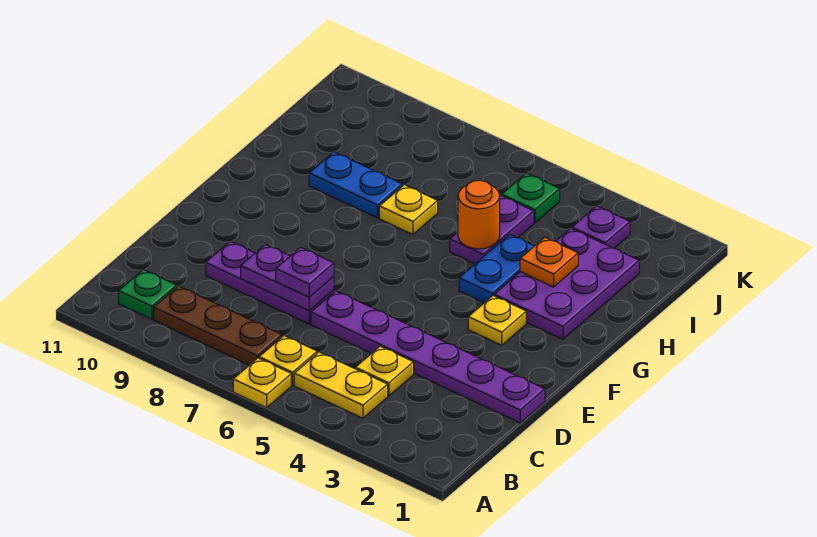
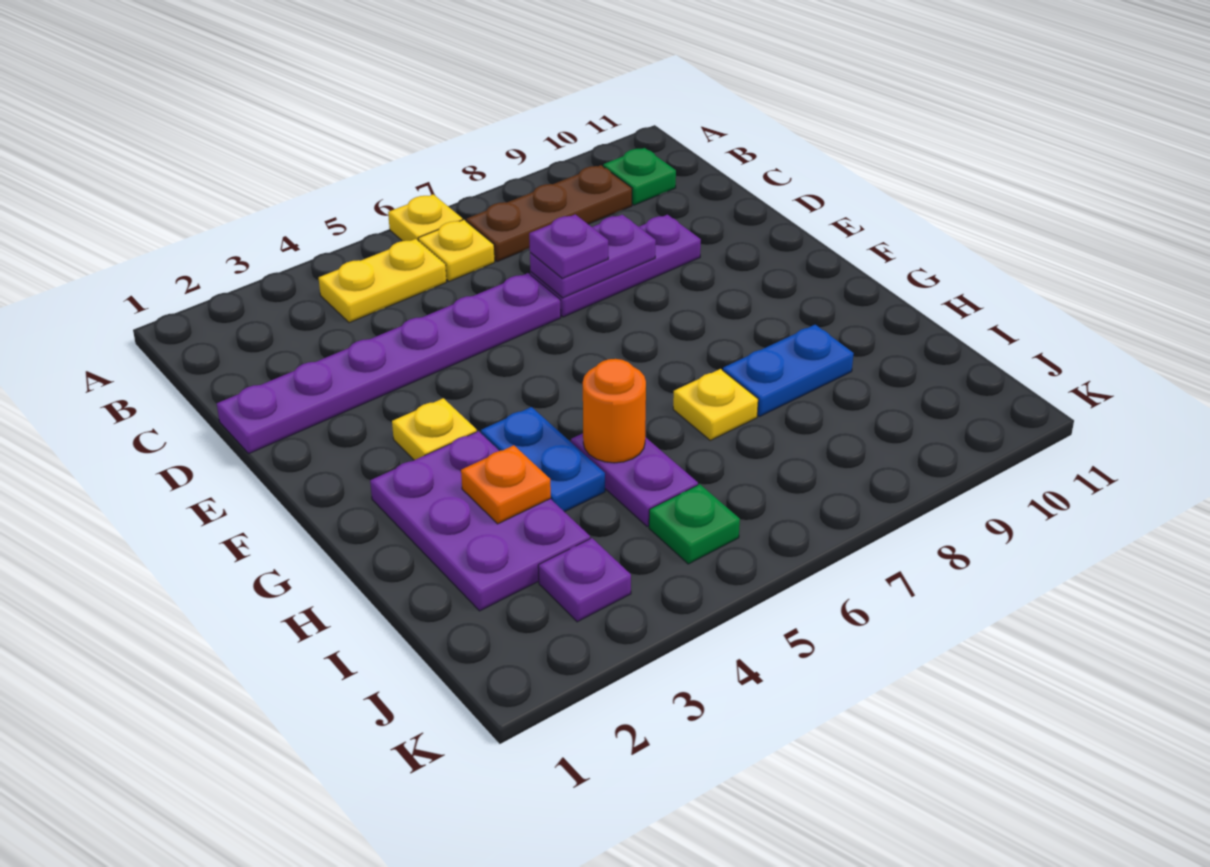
yellow plate C4 level 1 -> none

